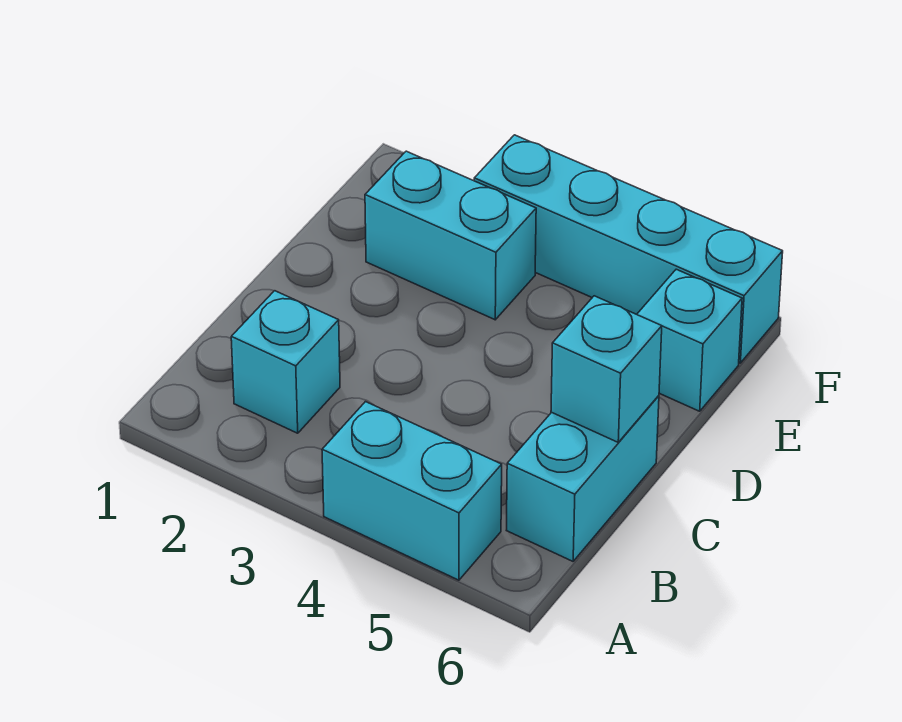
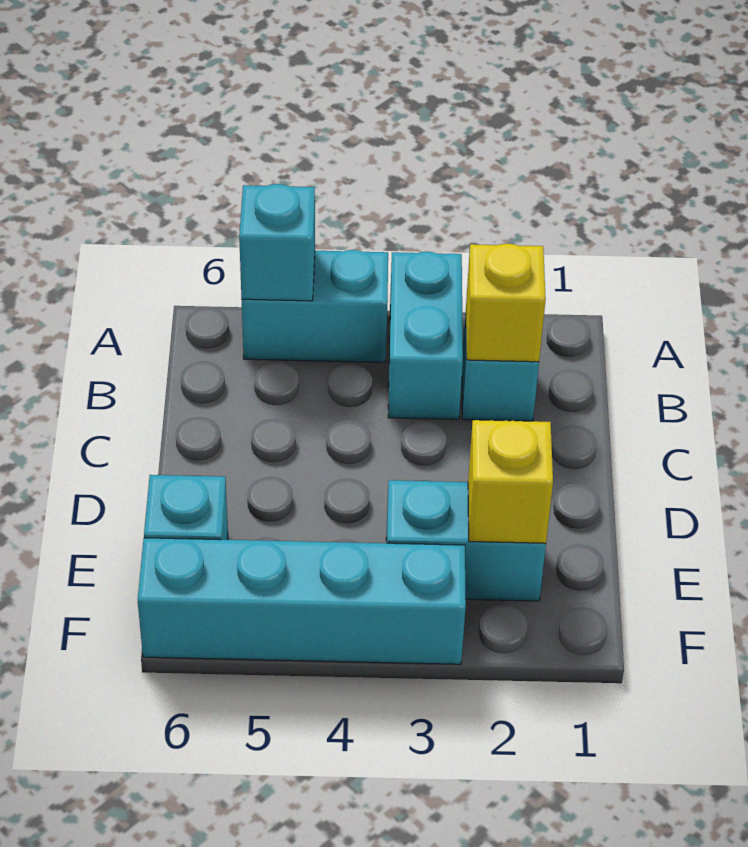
none -> yellow brick B2 level 2
cyan brick B6:C6 level 1 -> cyan brick A3:B3 level 1
cyan brick C6 level 2 -> cyan brick A5 level 2
none -> yellow brick E2 level 2

